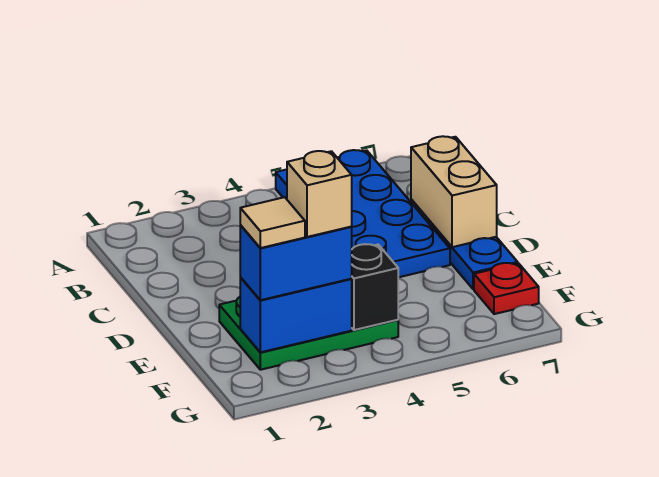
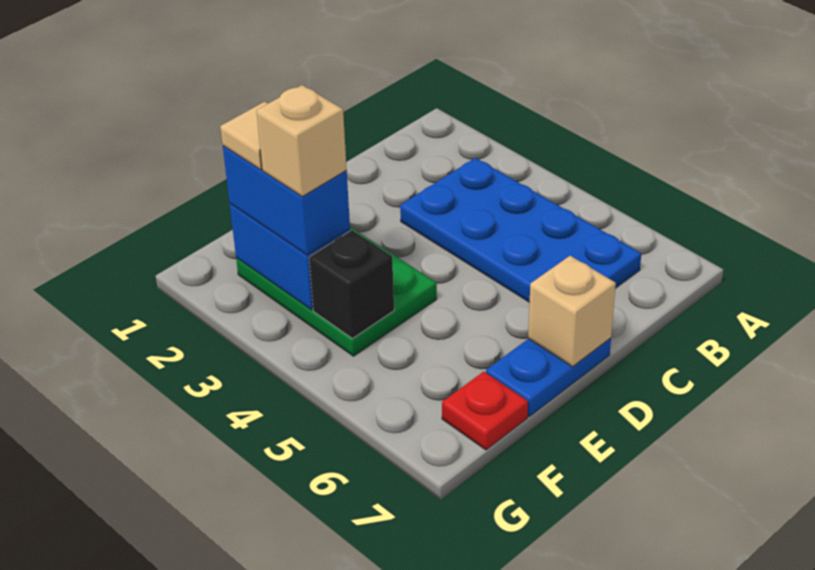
blue plate A5:D6 level 1 -> blue plate B3:C6 level 1
tan brick C7:D7 level 2 -> tan brick D7 level 2

